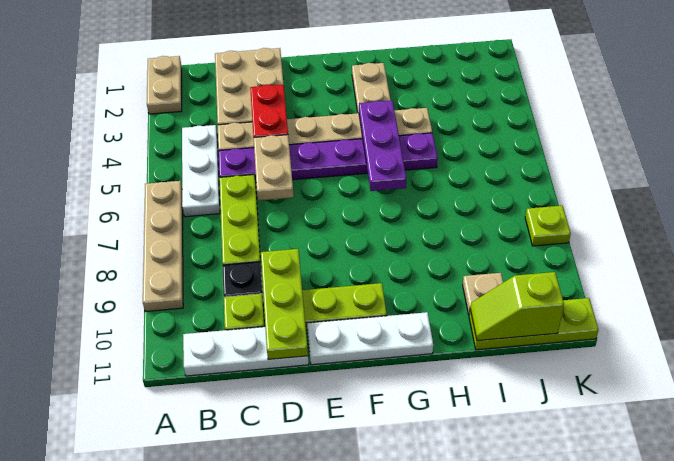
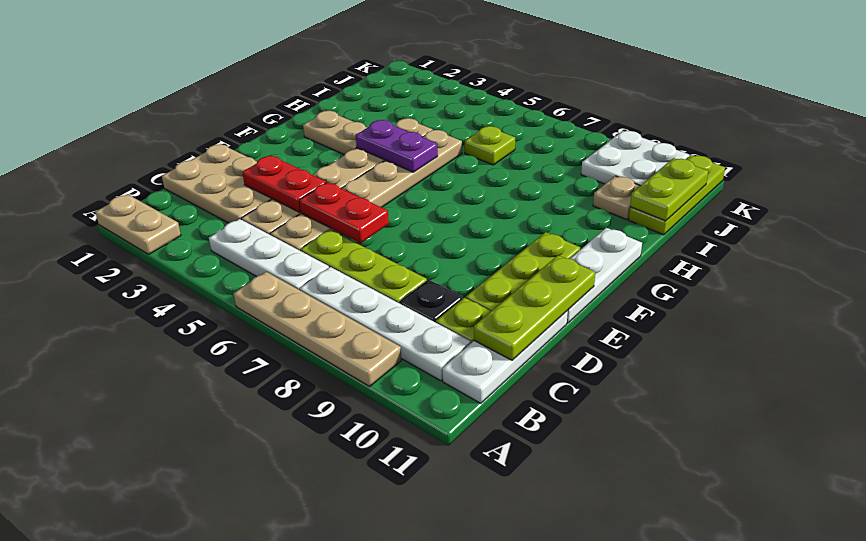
none -> white plate B7:B10 level 1
purple plate C5:H5 level 1 -> tan plate C5:H5 level 1
tan plate D5:D6 level 2 -> red plate D5:D6 level 2
lime plate D9:D11 level 2 -> lime plate C11:E11 level 2
purple plate G4:G6 level 2 -> purple plate G4:G5 level 2
lime slope I11:J11 level 2 top J -> lime plate I11:J11 level 2
none -> white plate J9:K10 level 1
lime plate K8 level 1 -> lime plate I6 level 1

